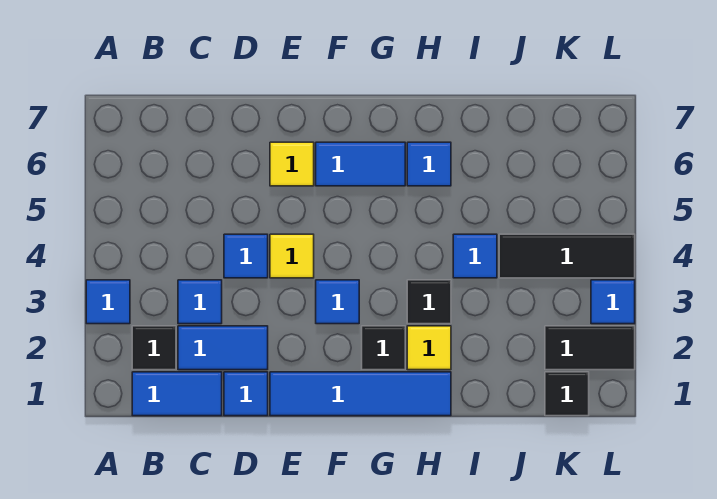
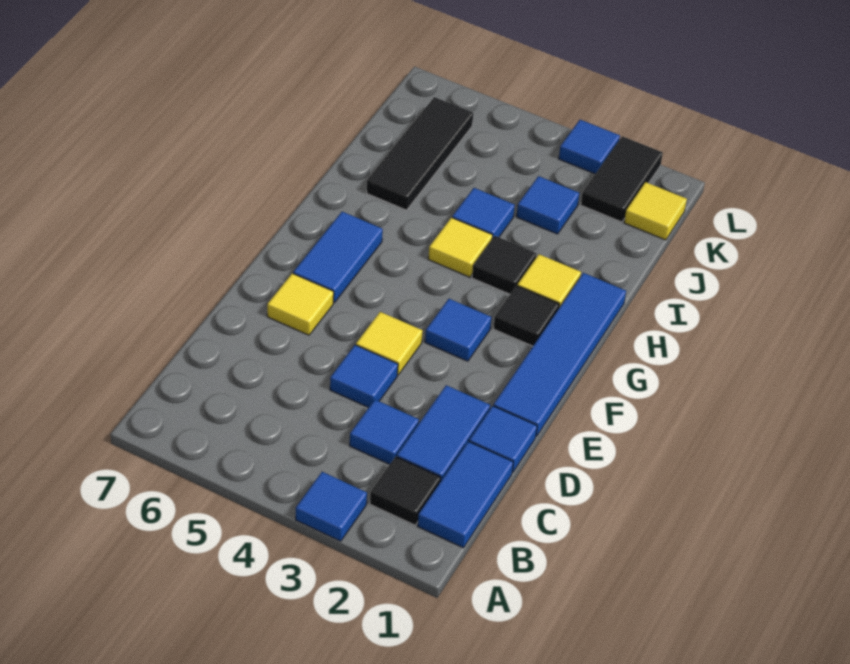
none -> yellow tile H4 level 1
blue tile H6 level 1 -> blue tile J3 level 1
black tile J4:L4 level 1 -> black tile I6:K6 level 1
black tile K1 level 1 -> yellow tile K1 level 1

